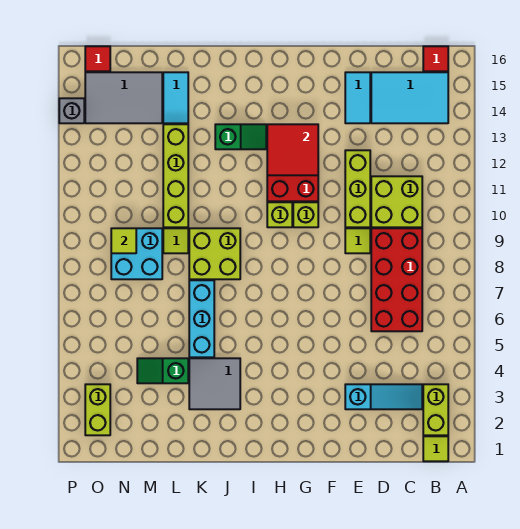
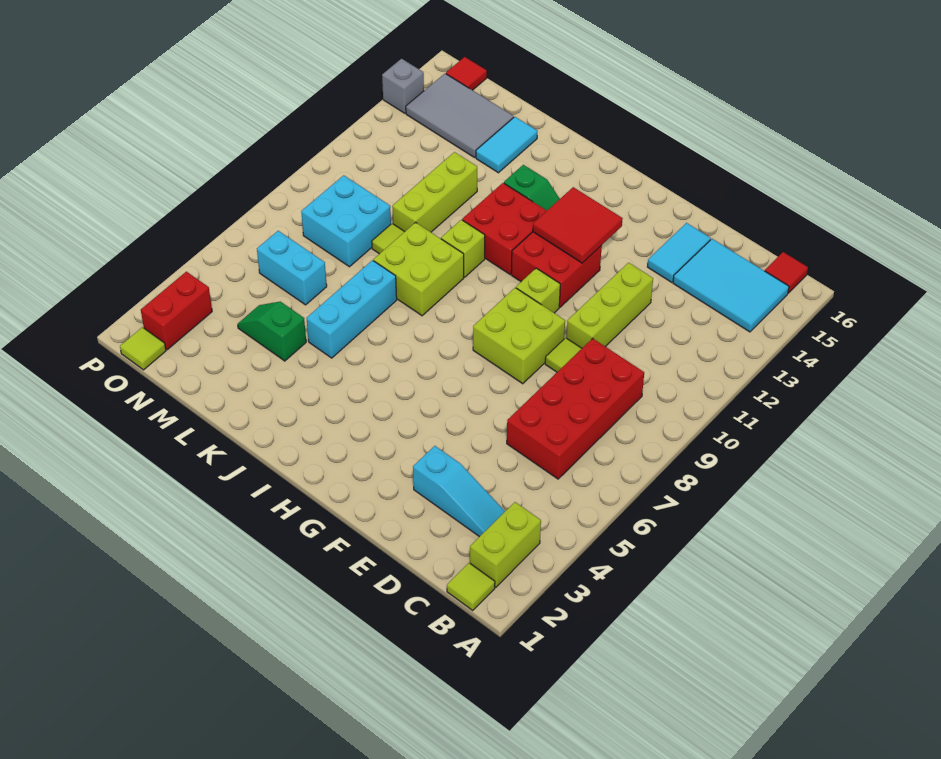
lime brick C10:D11 level 1 -> lime brick F8:G9 level 1
lime brick H10 level 1 -> lime brick J10 level 1
none -> red brick I11:J12 level 1
grey tile J3:K4 level 1 -> none
lime brick L10:L13 level 1 -> lime brick L10:L12 level 1
none -> cyan brick M6:N6 level 1
lime tile N9 level 2 -> lime tile O1 level 1
lime brick O2:O3 level 1 -> red brick O2:O3 level 1

